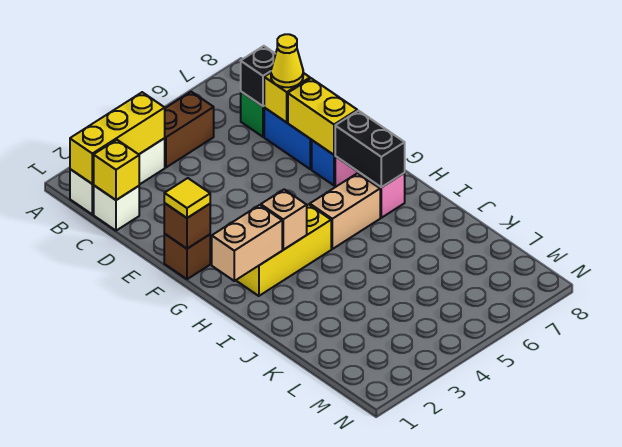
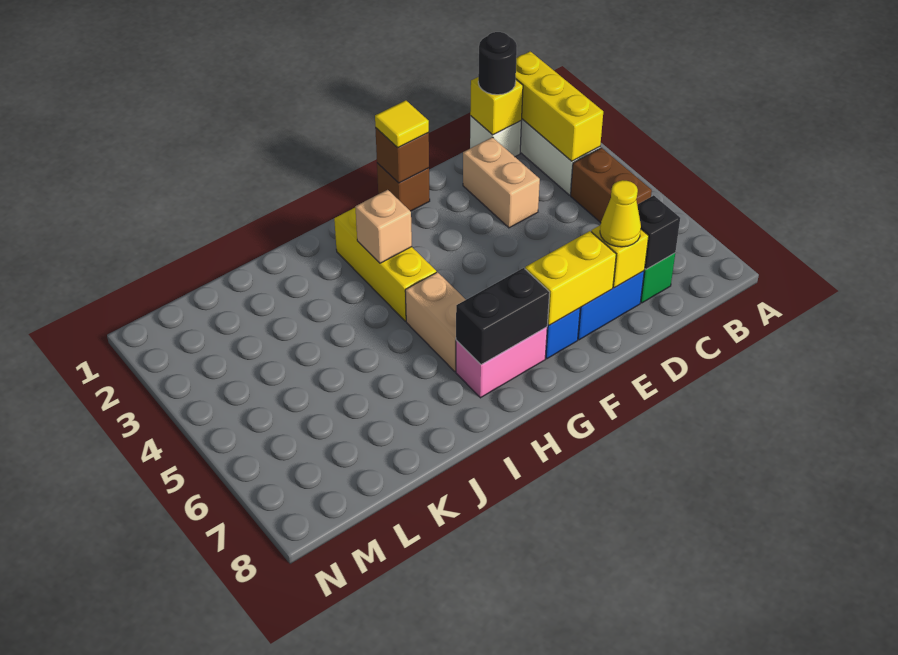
none -> black round brick C1 level 3
tan brick H1:H2 level 2 -> tan brick D2:D3 level 1

